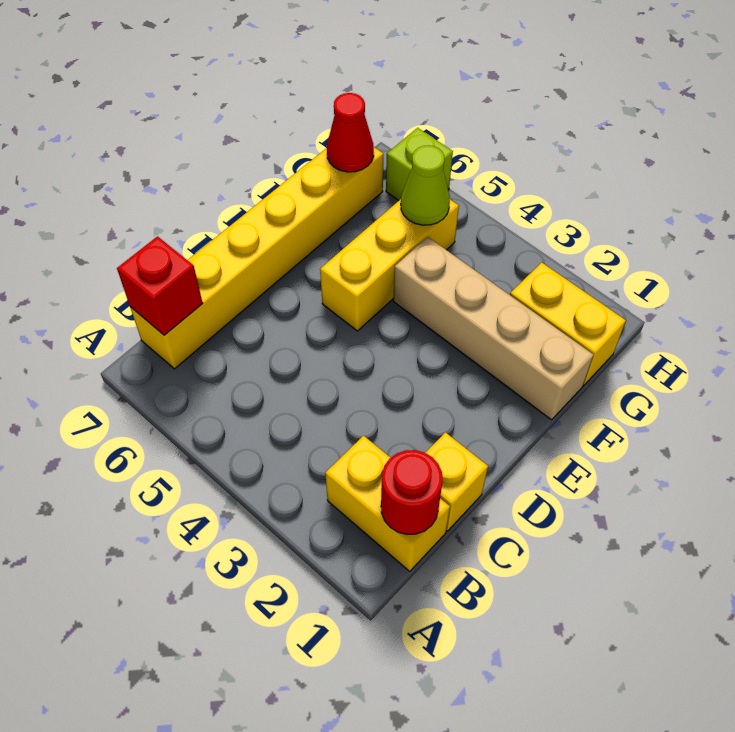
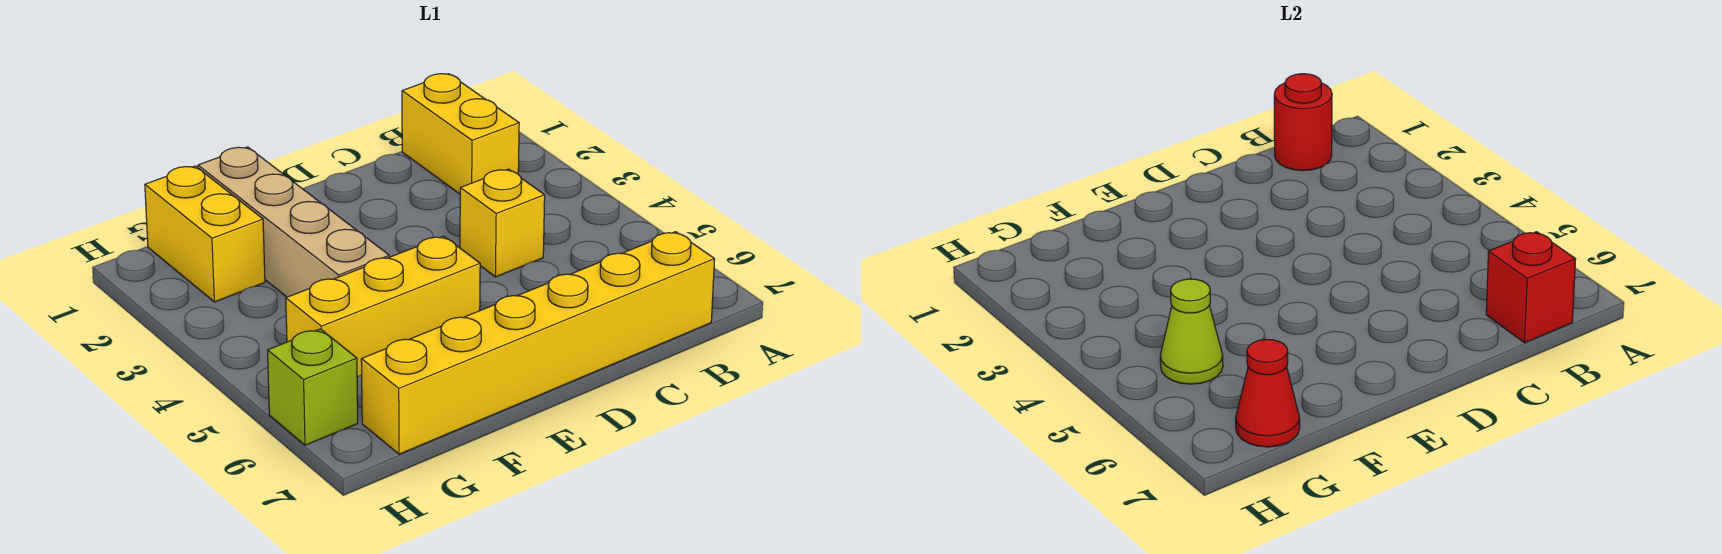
yellow brick C1 level 1 -> yellow brick C4 level 1

